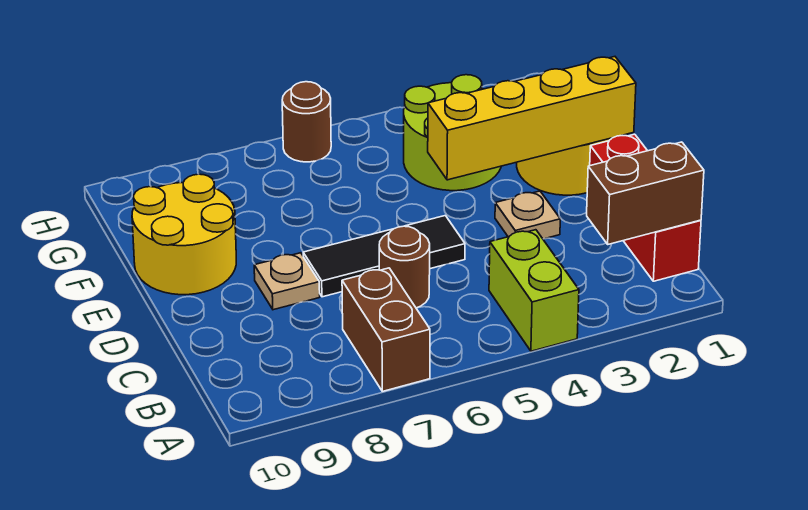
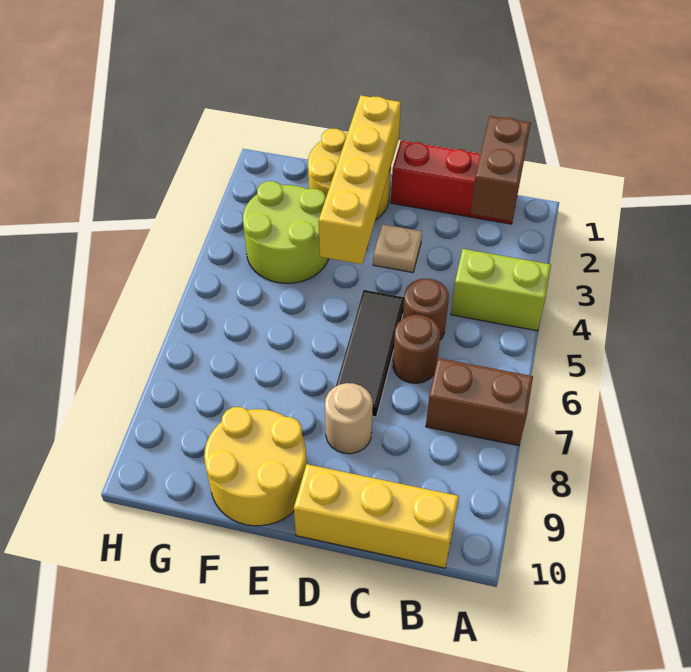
none -> yellow brick B10:D10 level 1
tan plate D8 level 1 -> tan round brick D8 level 1
brown round brick H6 level 1 -> brown round brick C5 level 1

